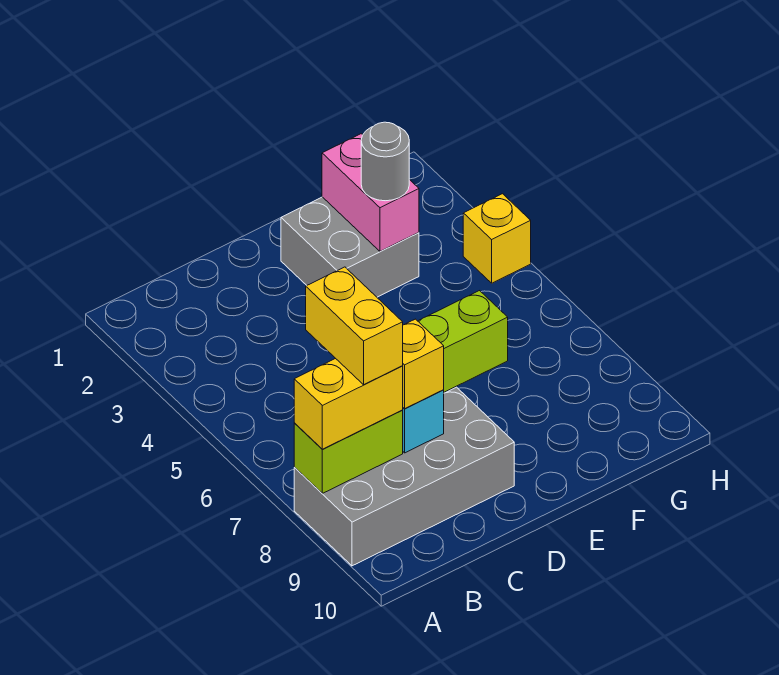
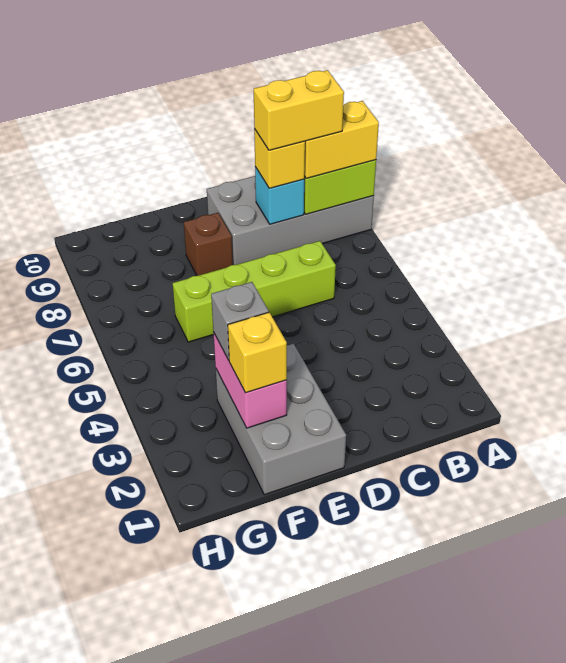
yellow brick B7:B8 level 4 -> yellow brick B8:C8 level 4
grey brick E2:F3 level 1 -> grey brick E1:F3 level 1
none -> brown brick E8 level 1
grey round brick F3 level 3 -> grey brick F3 level 3
yellow brick H4 level 1 -> yellow brick F2 level 3

